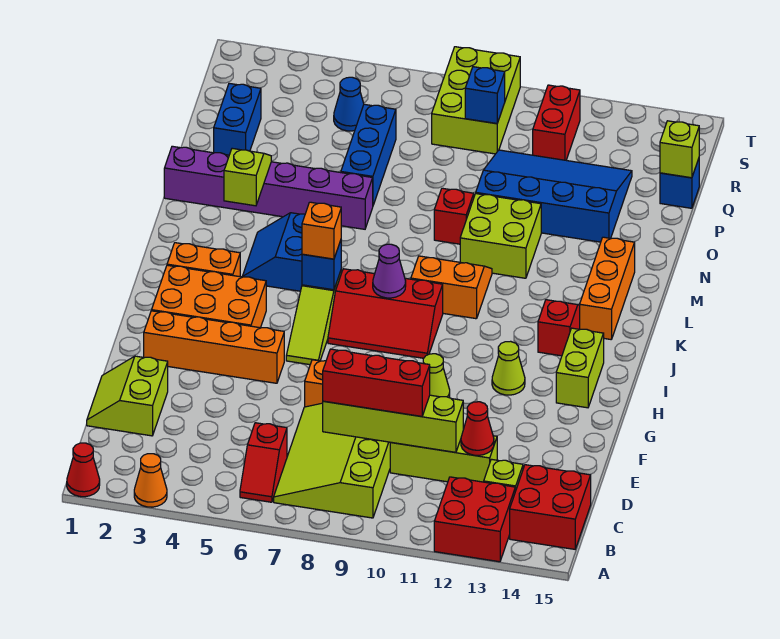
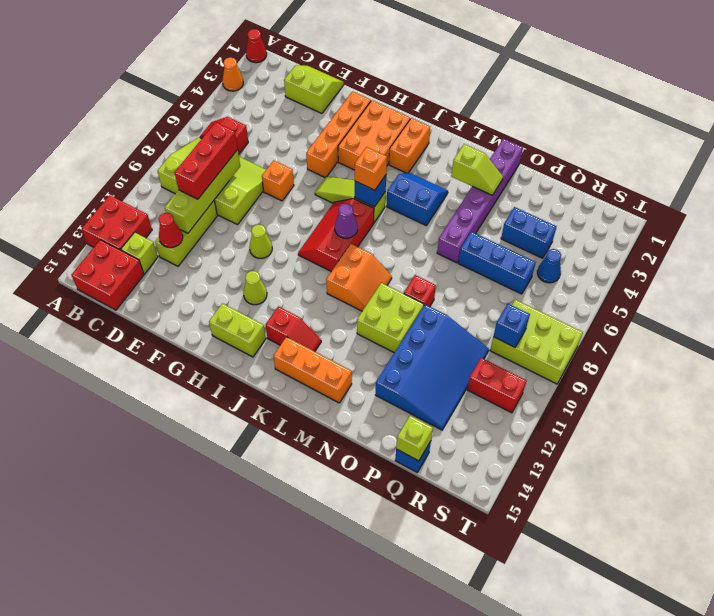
blue brick P2:Q2 level 1 -> blue brick P4:Q4 level 1

